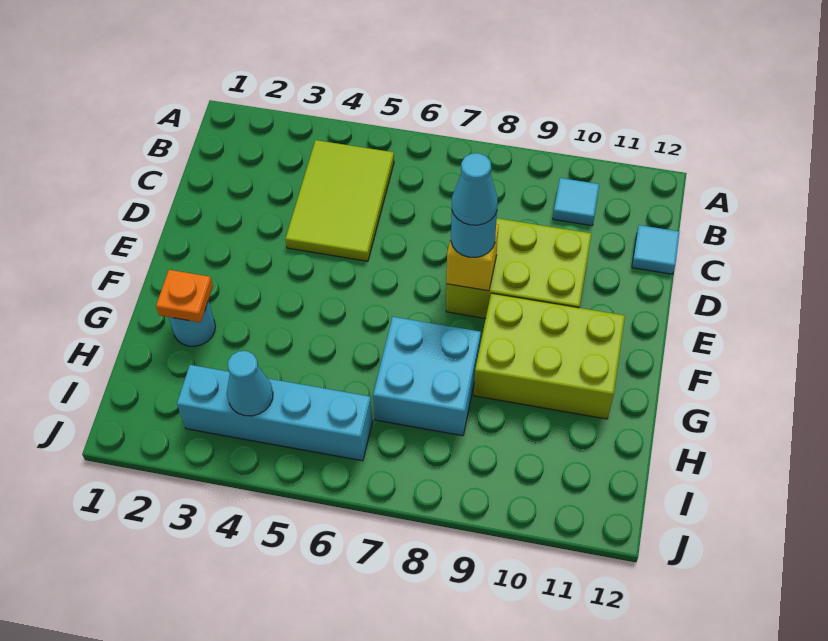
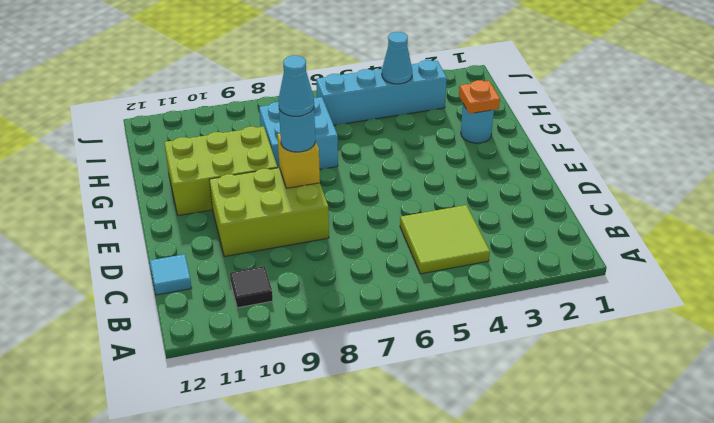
lime tile B4:D5 level 1 -> lime tile B4:C5 level 1
cyan tile B10 level 1 -> black tile B10 level 1

